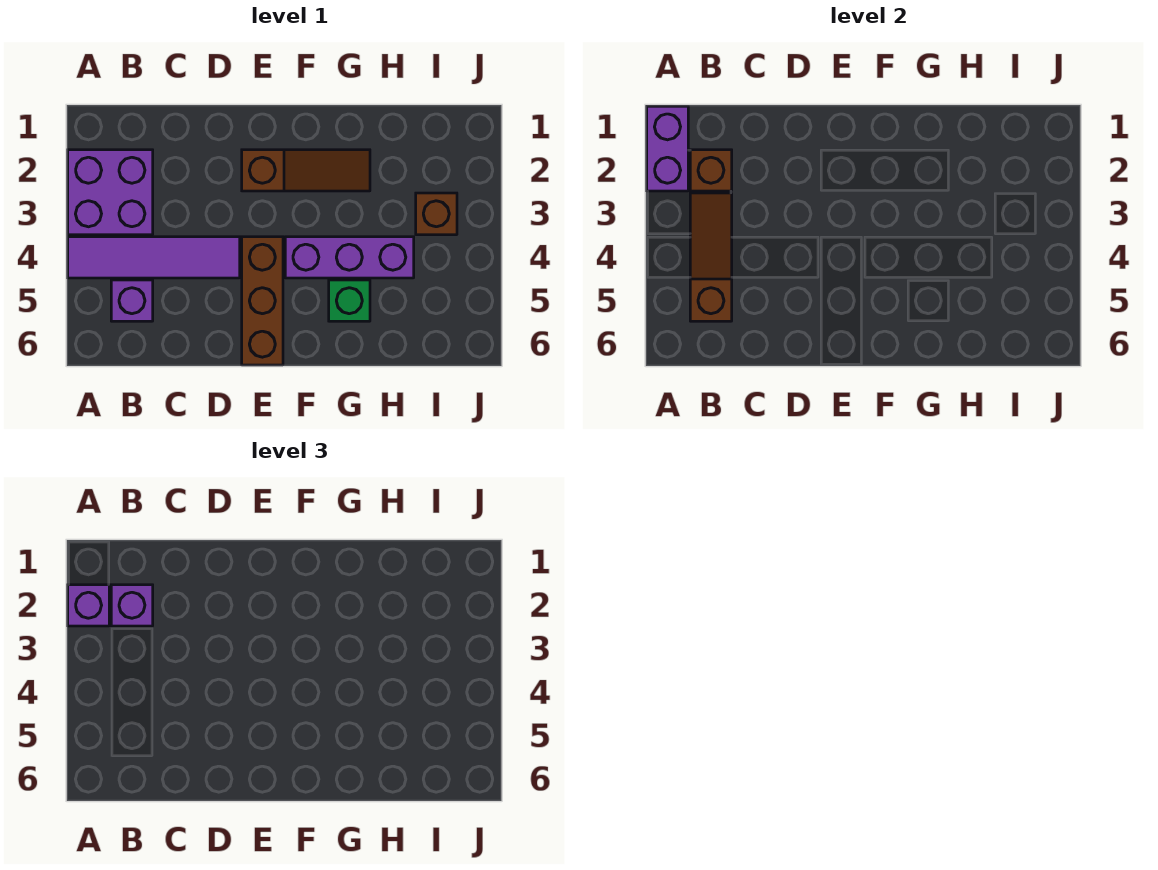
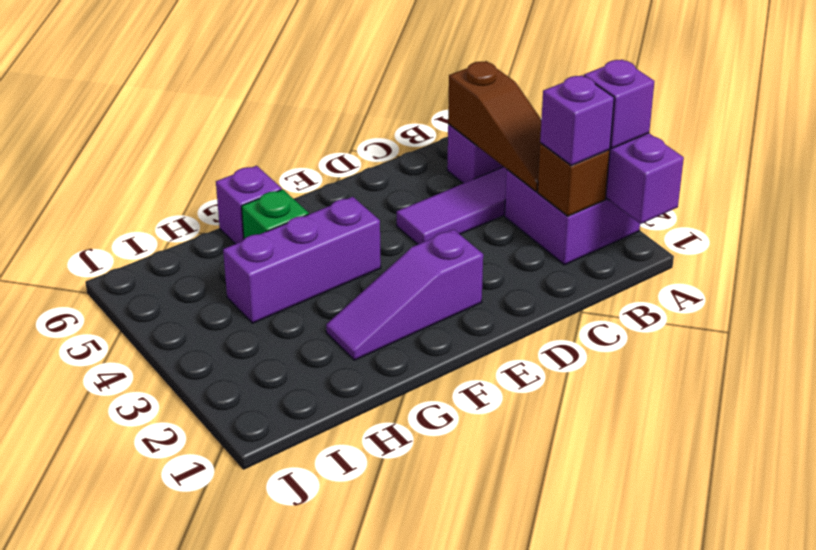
brown slope E2:G2 level 1 top E -> purple slope E2:G2 level 1 top E
brown brick E4:E6 level 1 -> none
none -> purple brick G6 level 1
brown brick I3 level 1 -> none

